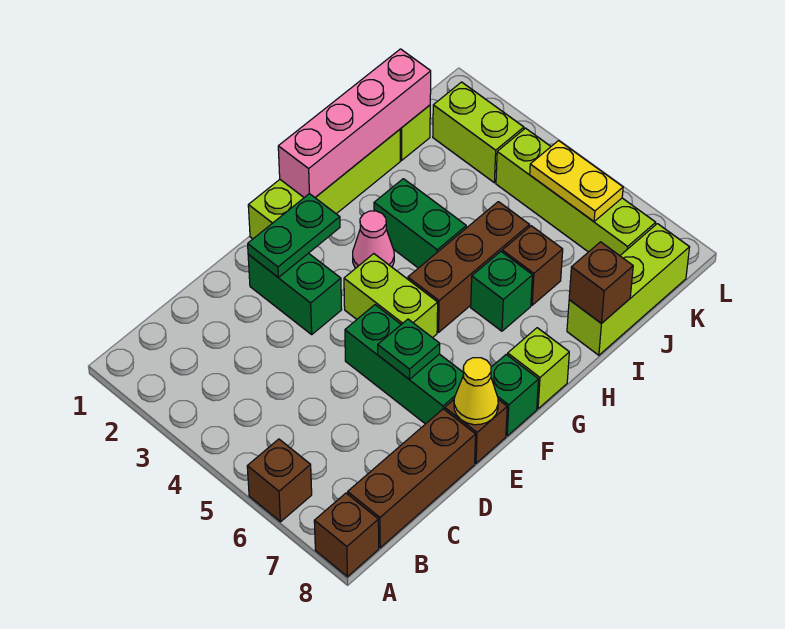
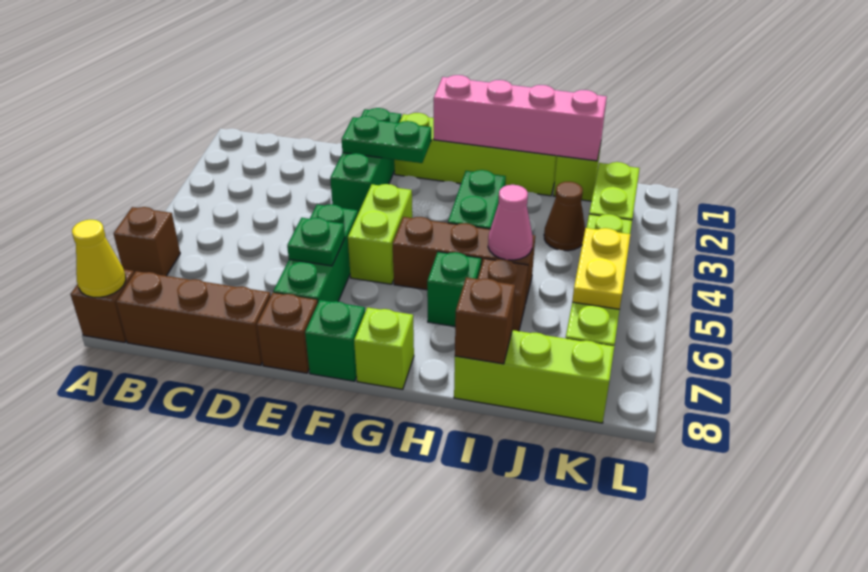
green brick E2:E3 level 1 -> green brick E1:E3 level 1
yellow cone E8 level 2 -> yellow cone A8 level 2
pink cone G3 level 1 -> pink cone I5 level 2
none -> brown cone J3 level 1

